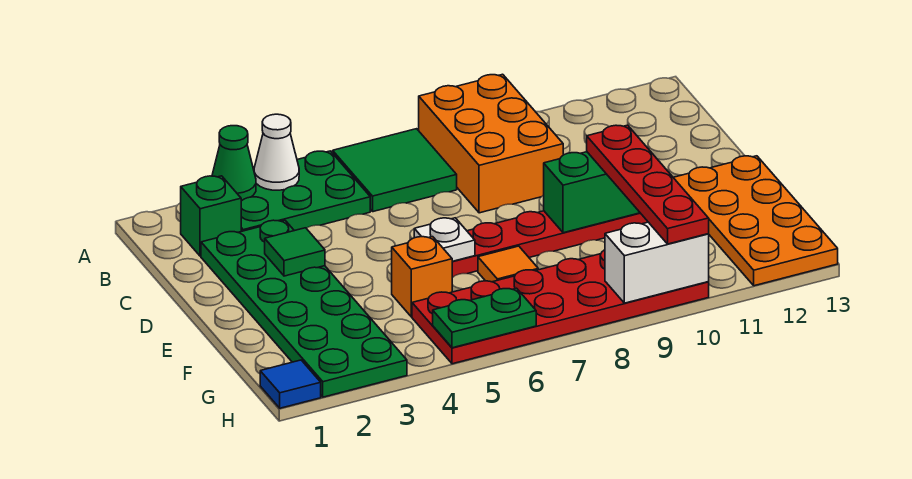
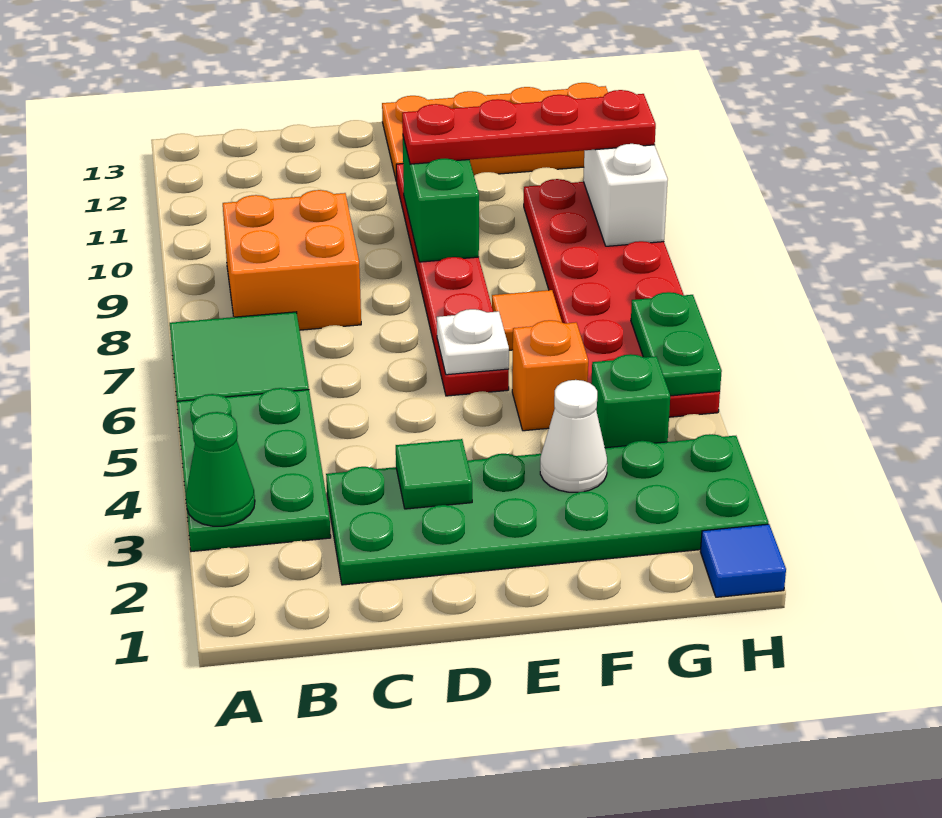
white cone A4 level 2 -> white cone F3 level 2
orange brick A8:C9 level 1 -> orange brick B8:C9 level 1
green brick B2 level 1 -> green brick G4 level 1

